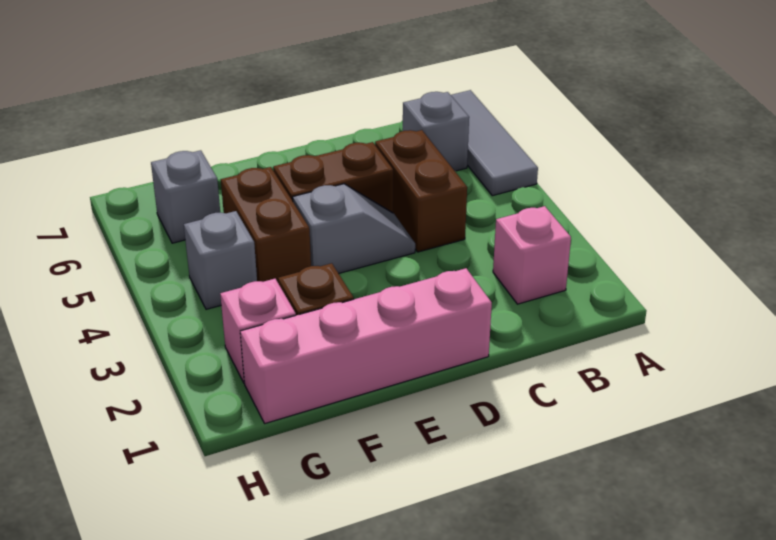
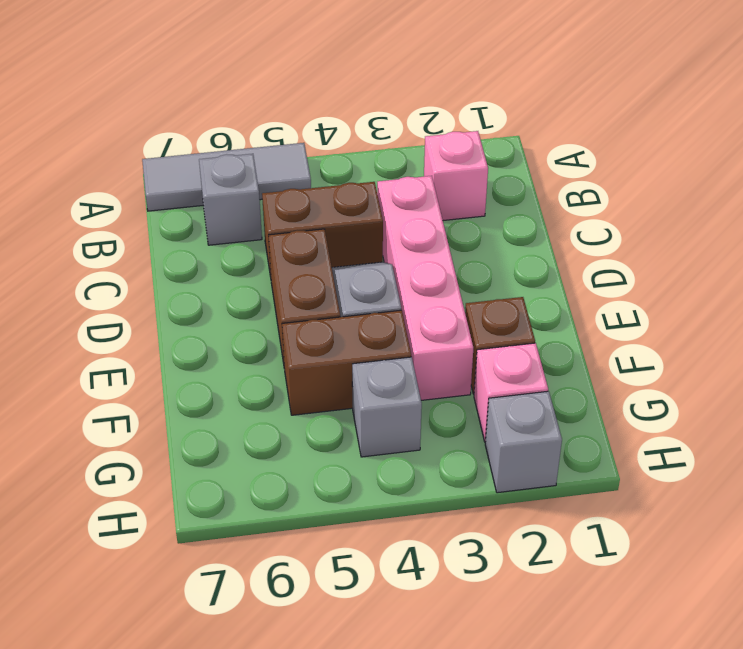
pink brick D1:G1 level 1 -> pink brick C3:F3 level 1
grey brick G6 level 1 -> grey brick H2 level 1

